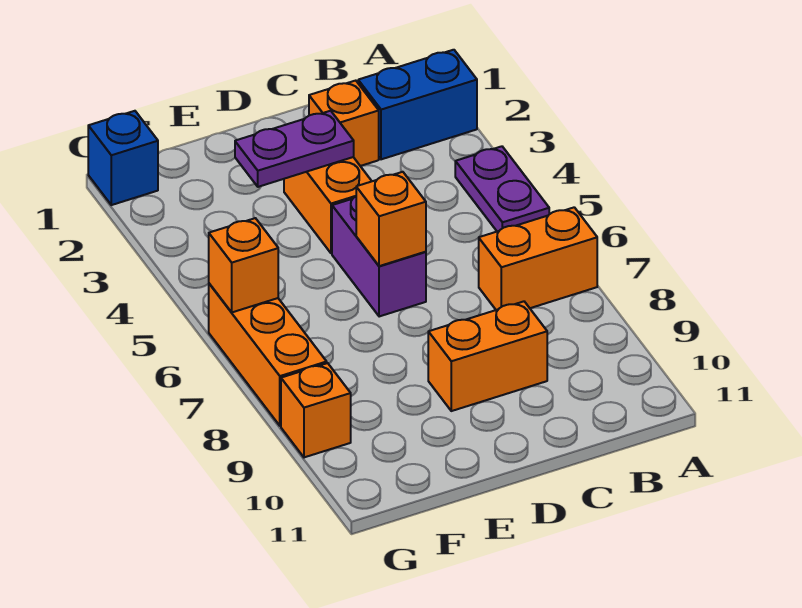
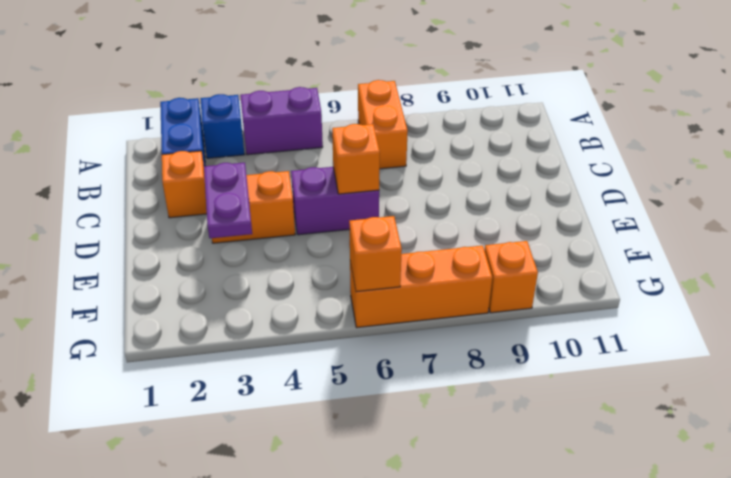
purple plate A4:A5 level 1 -> purple brick A4:A5 level 1
orange brick C9:D9 level 1 -> none
blue brick G1 level 1 -> blue brick A3 level 1

